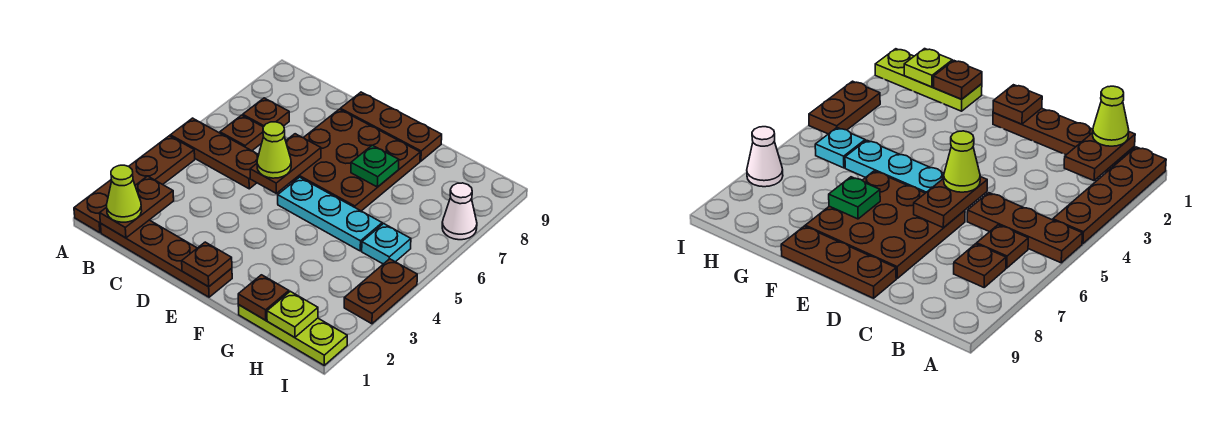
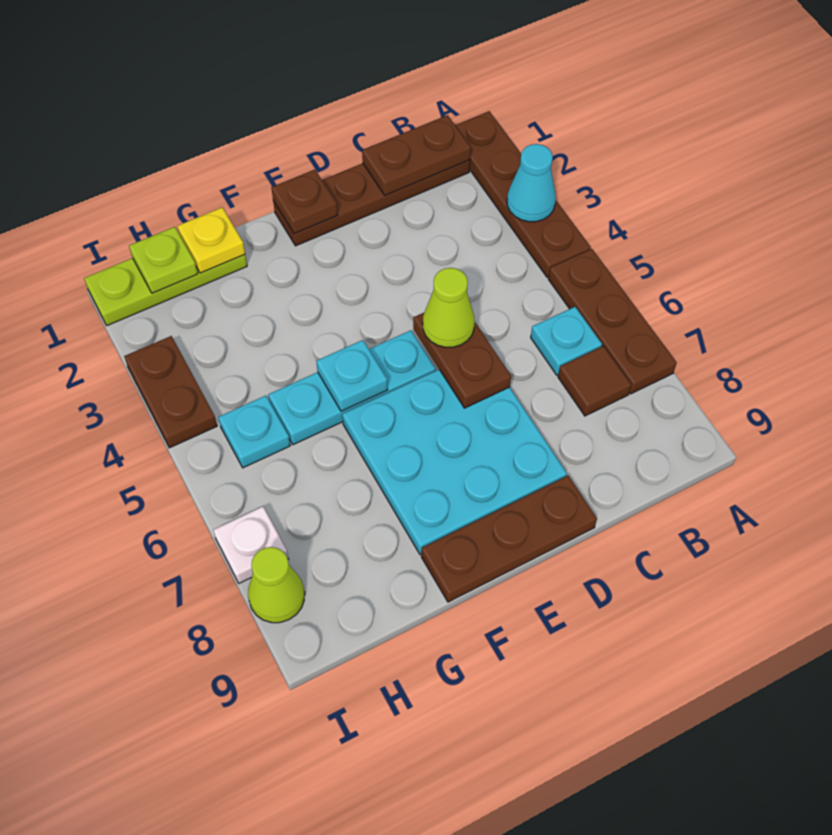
none -> cyan cone A3 level 2
brown plate A5:C5 level 1 -> brown plate A5:A7 level 1
brown plate B1:B2 level 2 -> brown plate B1:C1 level 2
lime cone B1 level 3 -> lime cone I8 level 1
brown plate B6 level 1 -> cyan plate B6 level 1
brown plate B7 level 1 -> brown tile B7 level 1
brown plate D6:F8 level 1 -> cyan plate D6:F8 level 1
none -> cyan plate F5 level 2
green plate F7 level 2 -> none
brown plate G1 level 2 -> yellow plate G1 level 2
white cone I7 level 1 -> white plate I7 level 1

